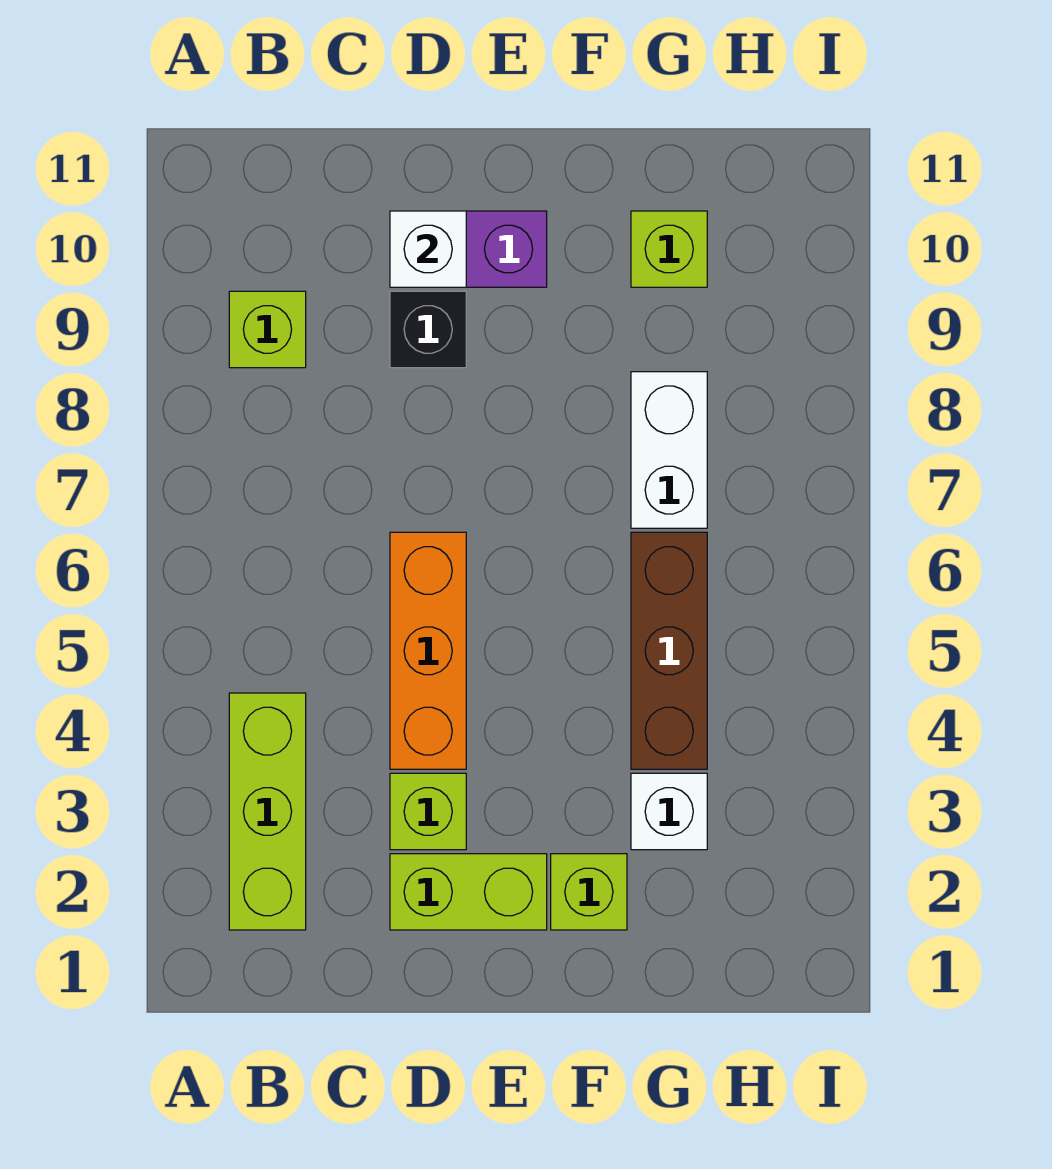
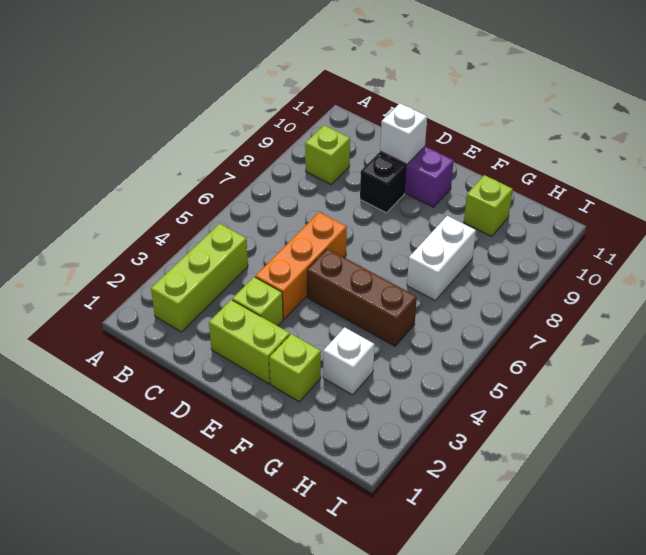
brown brick G4:G6 level 1 -> brown brick E5:G5 level 1

